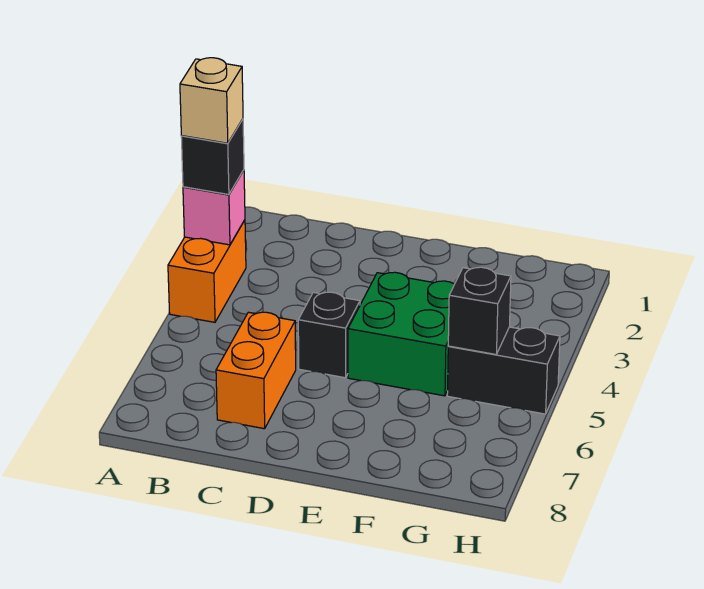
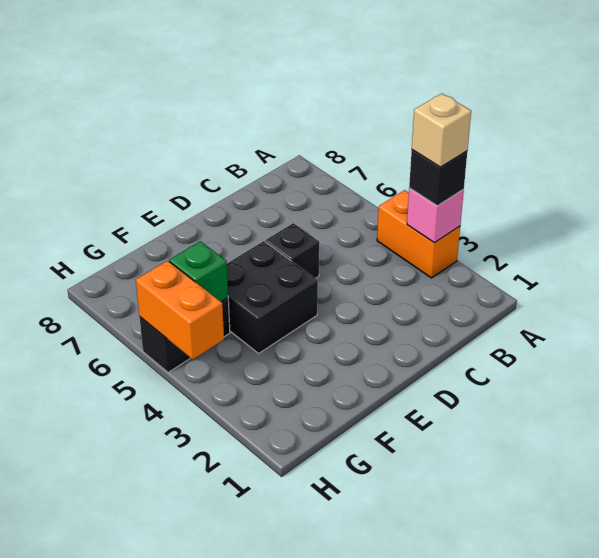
orange brick C6:C7 level 1 -> orange brick H4:H5 level 2
green brick E4:F5 level 1 -> black brick E4:F5 level 1
black brick G5 level 2 -> green brick G5 level 2

